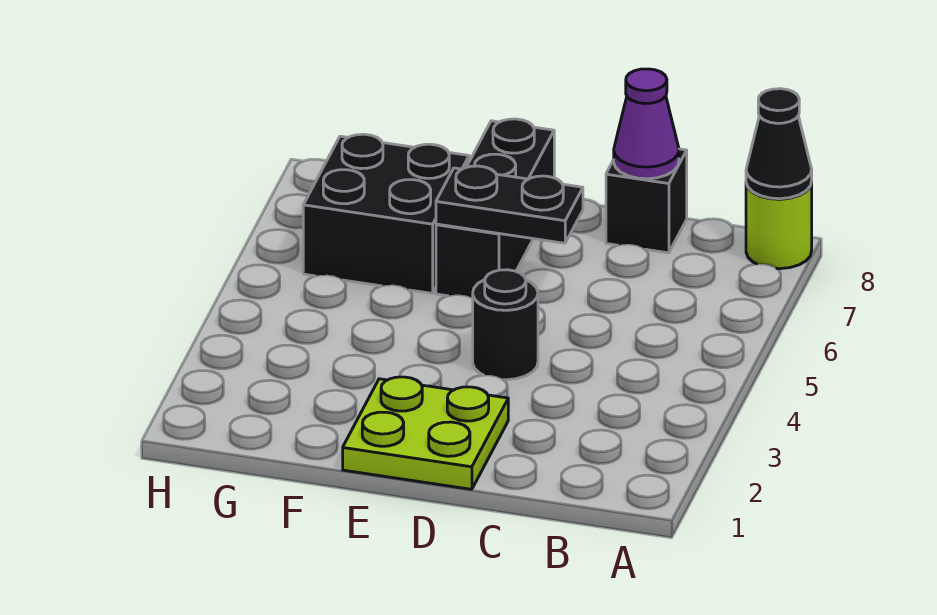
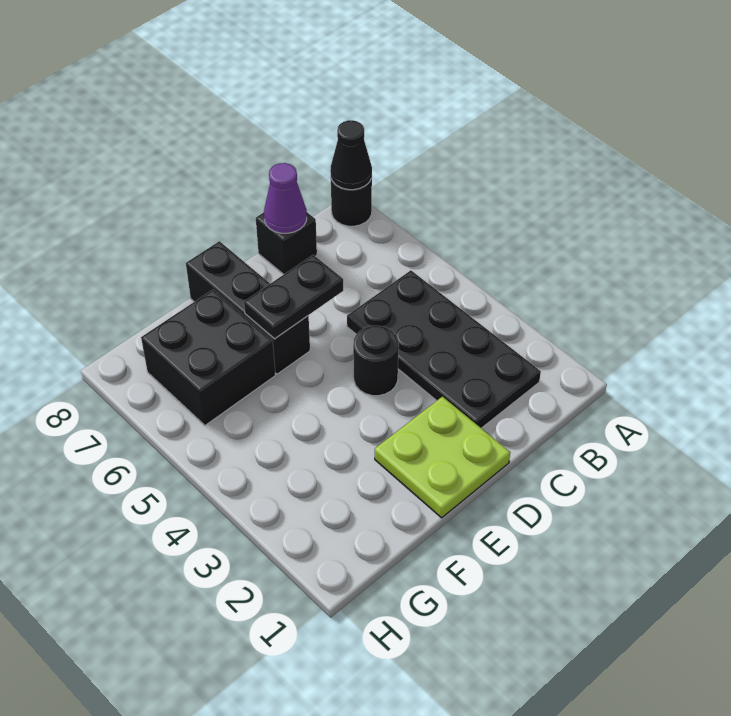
lime round brick A8 level 1 -> black round brick A8 level 1
none -> black plate B2:C5 level 1

